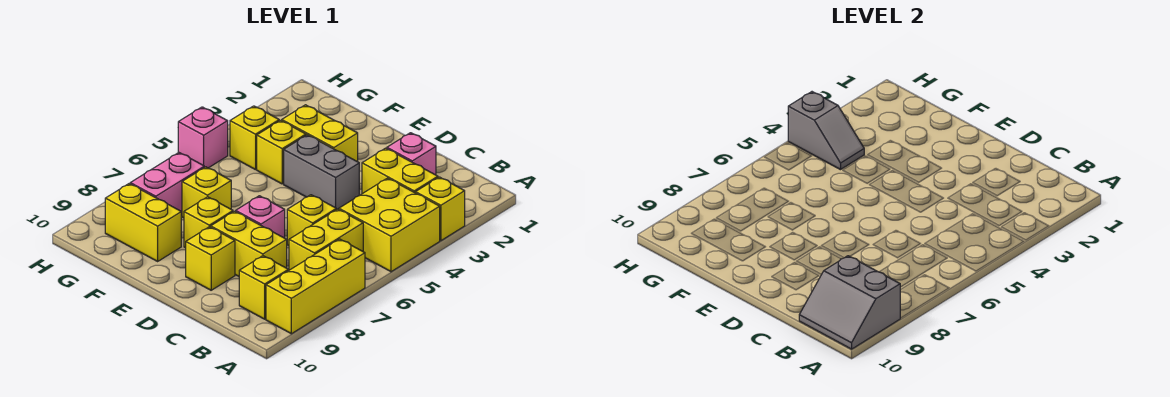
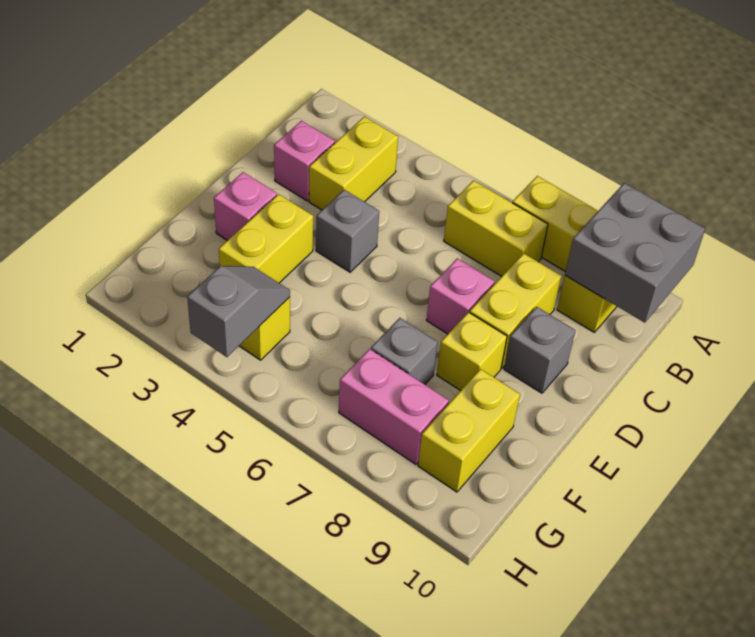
yellow brick A3 level 1 -> none
yellow brick A4:B5 level 1 -> none
grey slope A9:B10 level 2 top 9 -> grey brick A9:B10 level 2
yellow brick C6 level 1 -> none
grey brick D4:E4 level 1 -> grey brick D4 level 1
yellow brick D9 level 1 -> grey brick D9 level 1
yellow brick F4 level 1 -> none
yellow brick F7 level 1 -> grey brick F7 level 1
pink brick H5 level 1 -> pink brick E2 level 1

